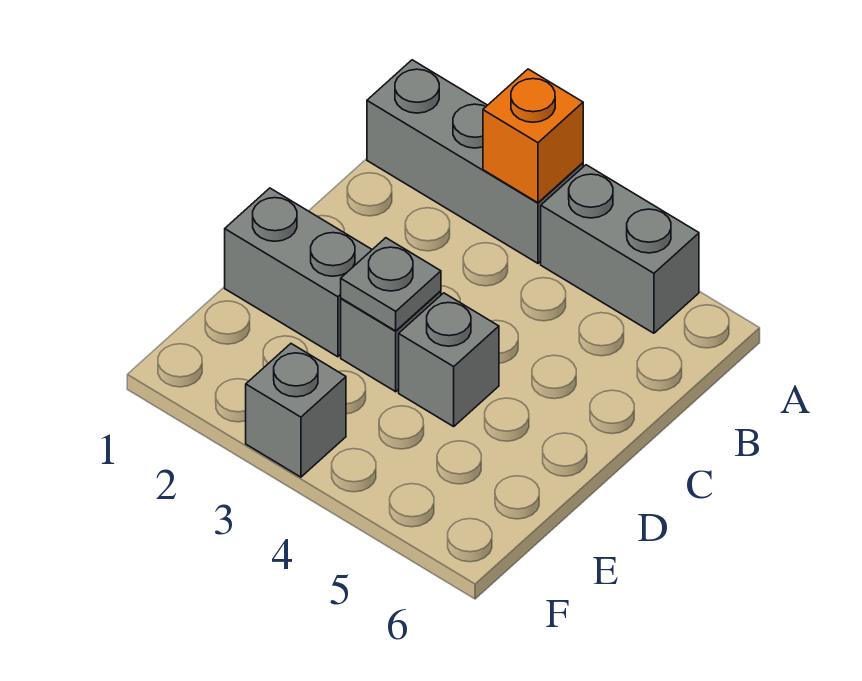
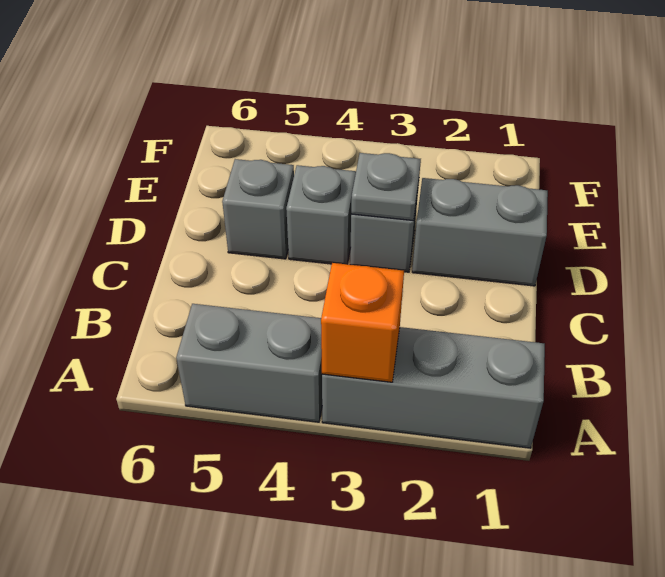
grey brick F3 level 1 -> grey brick D5 level 1

